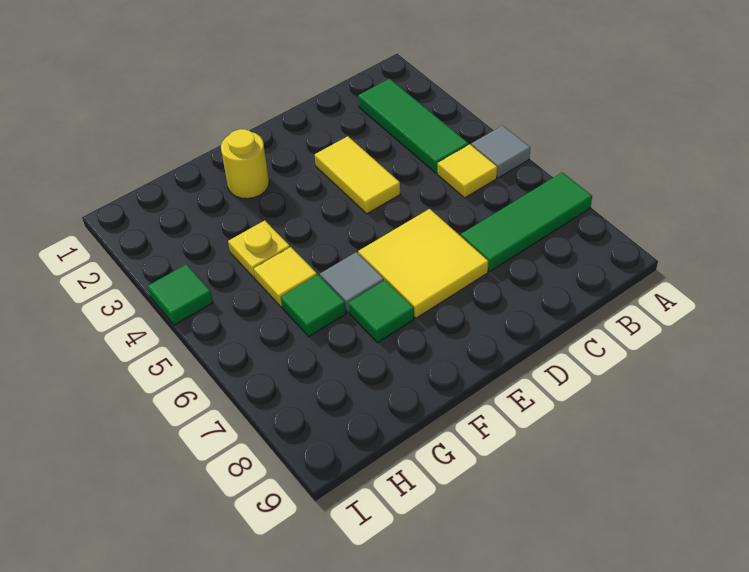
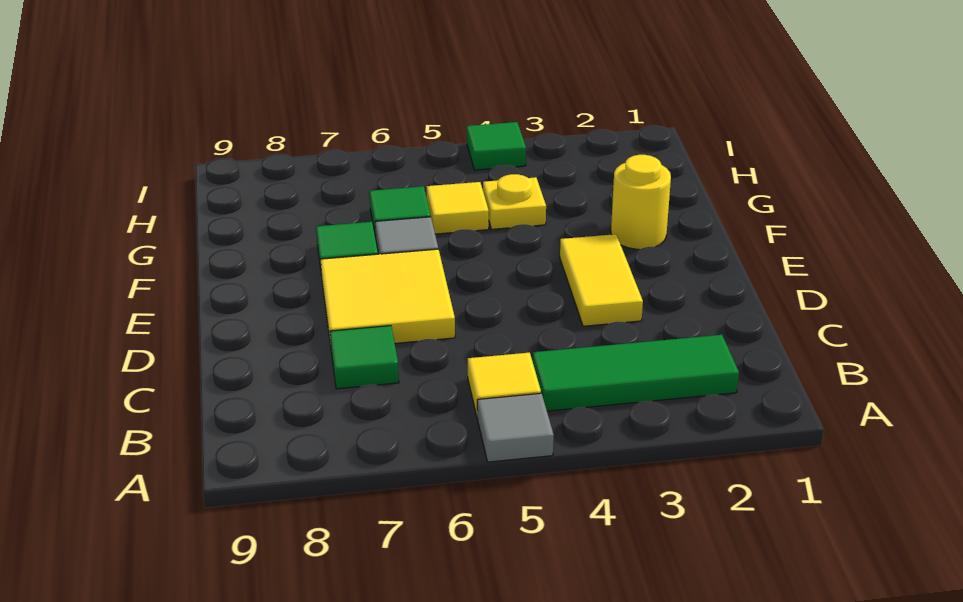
green tile A7:C7 level 1 -> green tile C7 level 1
yellow tile D3:D4 level 1 -> yellow tile D3:E3 level 1

